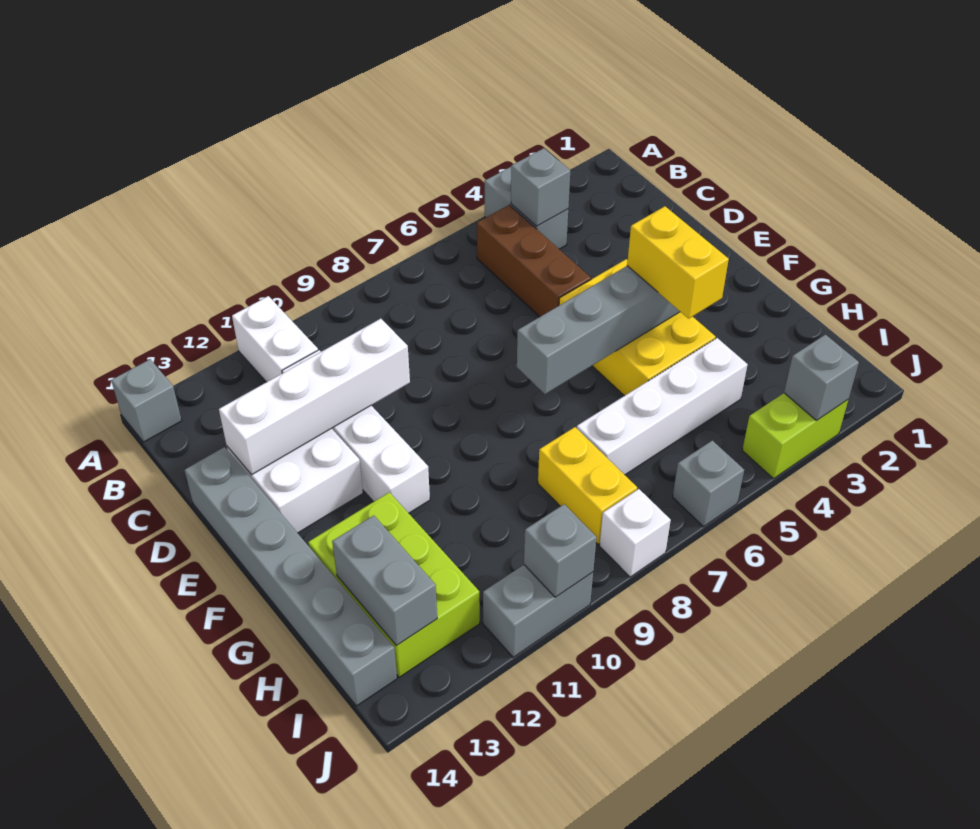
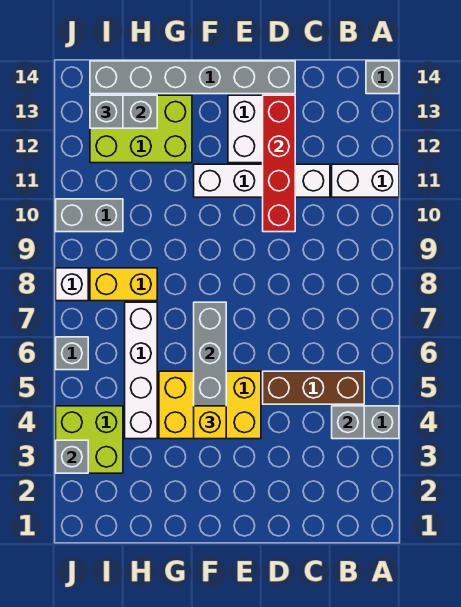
white brick D10:D13 level 2 -> red brick D10:D13 level 2
yellow brick F4:G4 level 3 -> yellow brick F4 level 3
lime brick J3:J4 level 1 -> lime brick I3:J4 level 1
grey brick J10:J11 level 1 -> grey brick I10:J10 level 1
grey brick J10 level 2 -> grey brick I13 level 3

